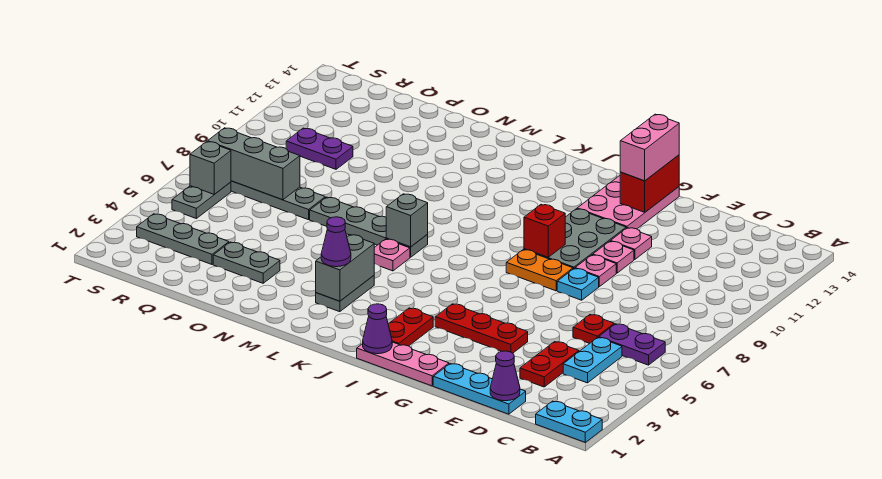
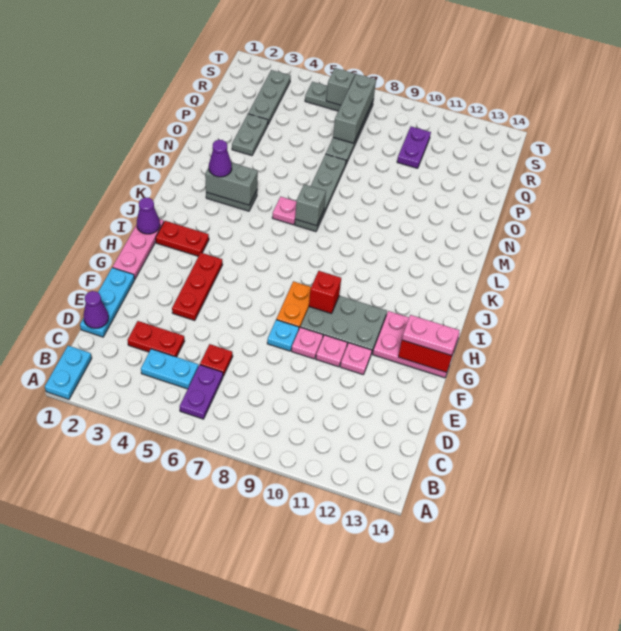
pink brick G13:G14 level 3 -> pink plate G13:G14 level 3

